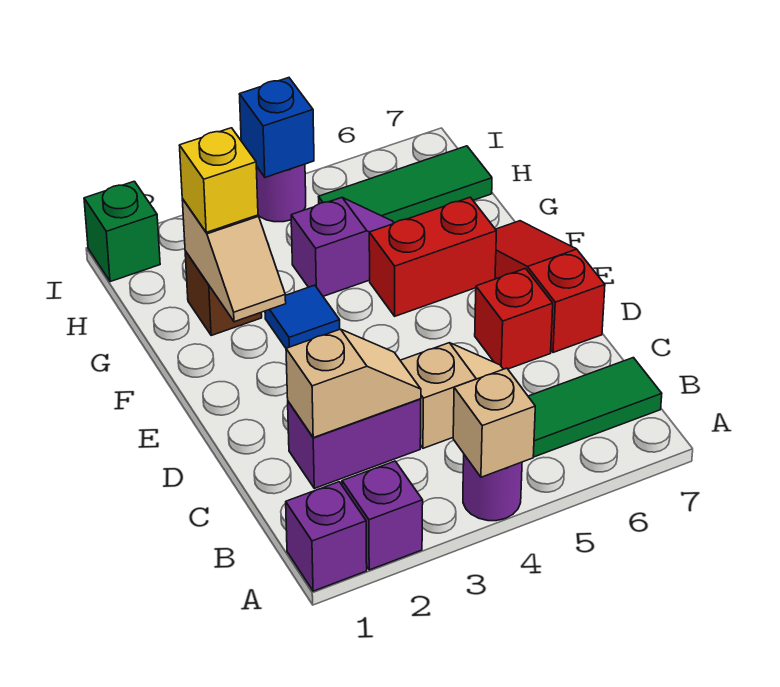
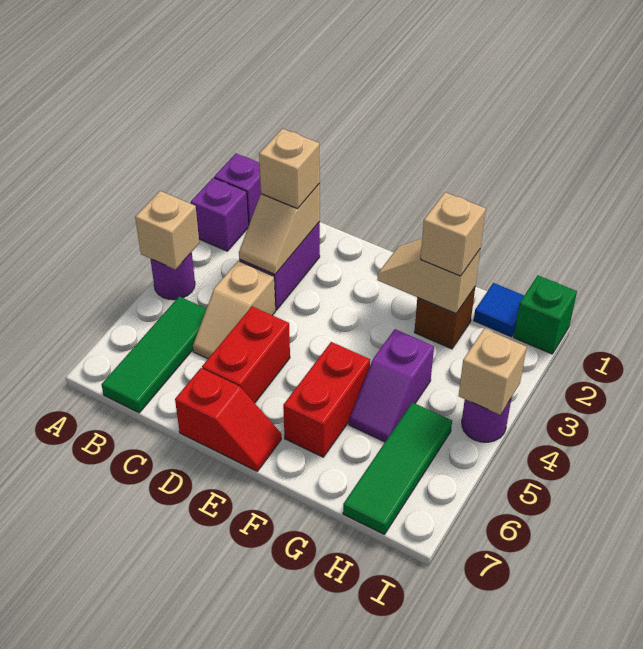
none -> tan brick C2 level 3
red brick D6 level 1 -> red brick D5:D6 level 1
red slope D7:F7 level 1 top D -> red slope D7:E7 level 1 top D
blue tile F3 level 1 -> blue tile H1 level 1
yellow brick G2 level 3 -> tan brick G2 level 3
blue brick I4 level 2 -> tan brick I4 level 2

